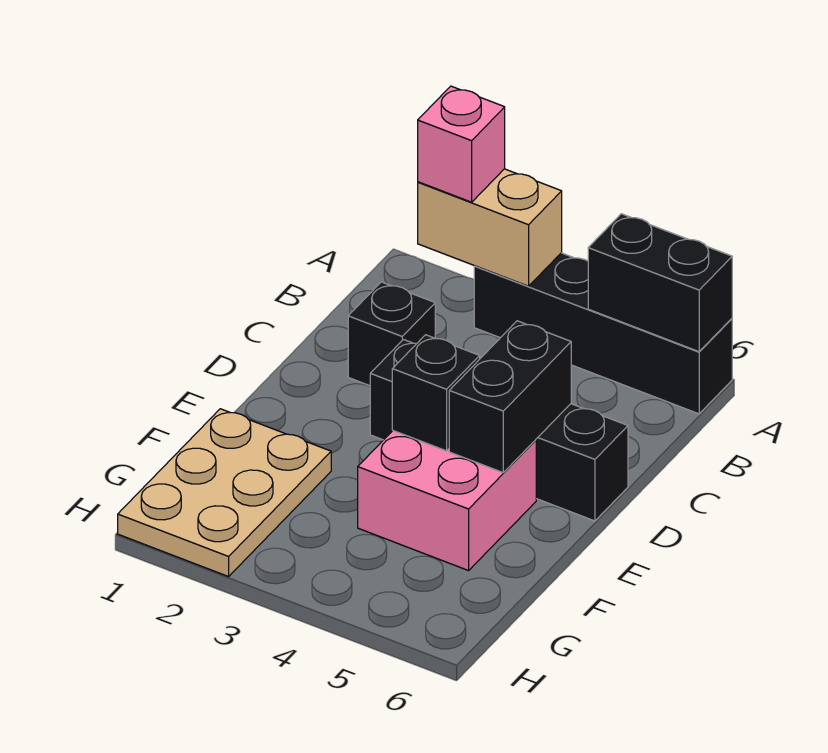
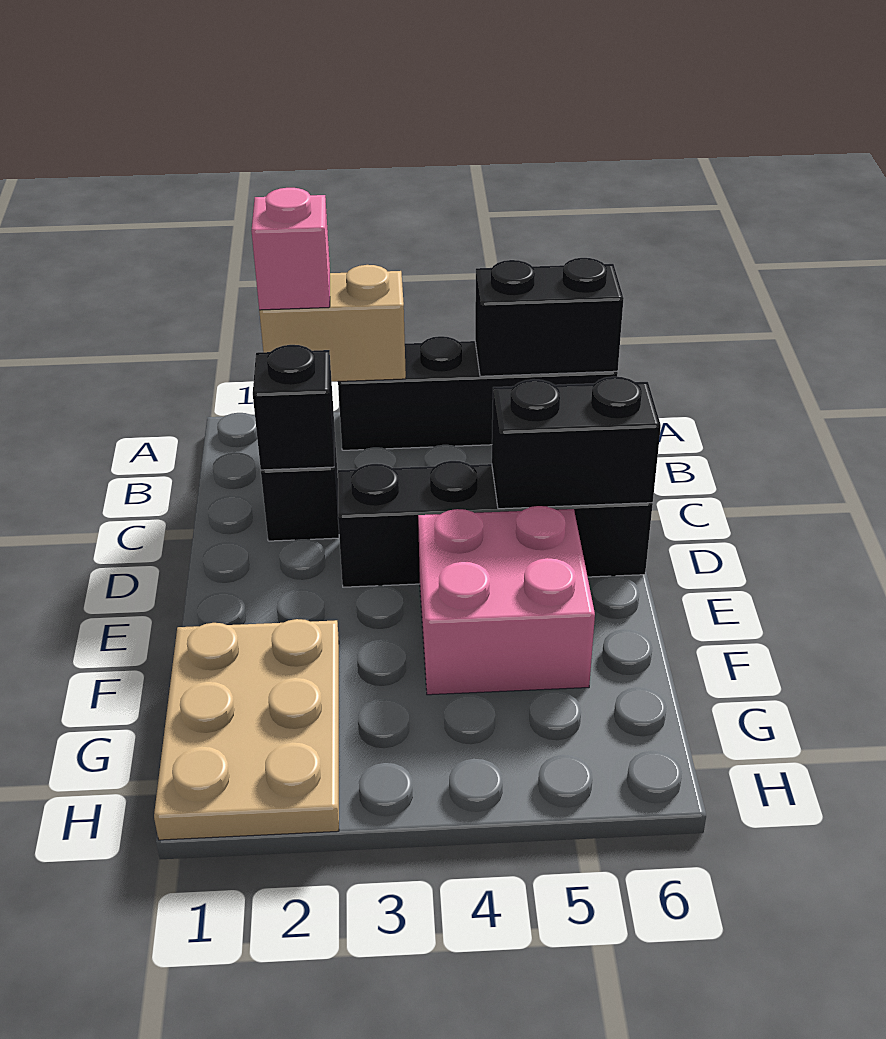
black brick D5:E5 level 2 -> black brick D5:D6 level 2
black brick E4 level 2 -> black brick C2 level 2

